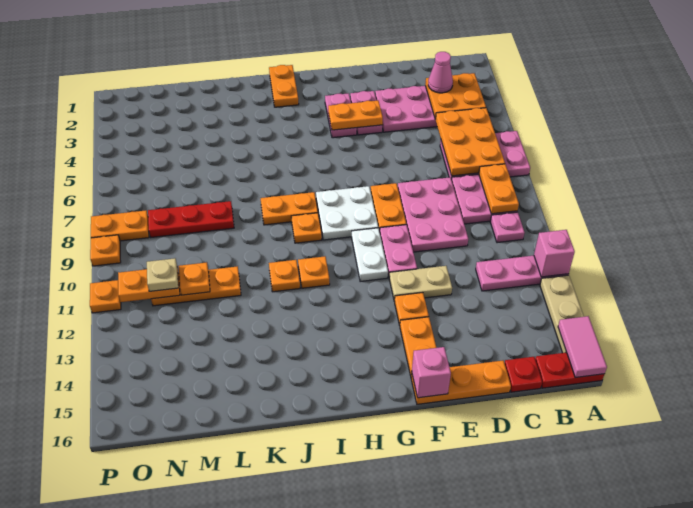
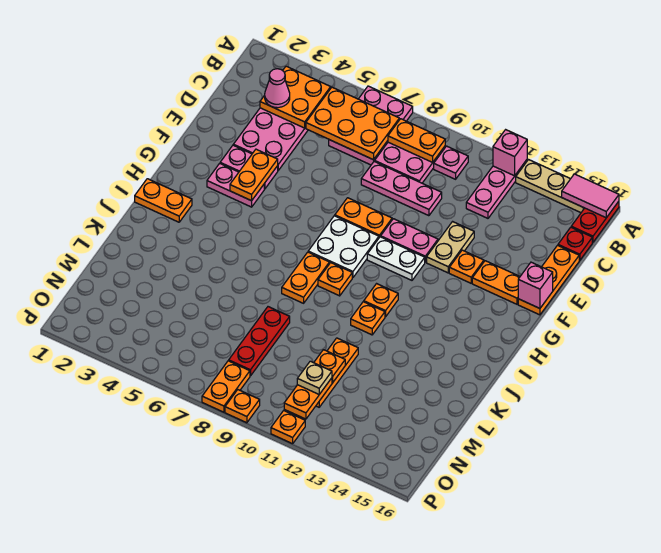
pink plate D8:E10 level 1 -> pink plate D8:D10 level 1

